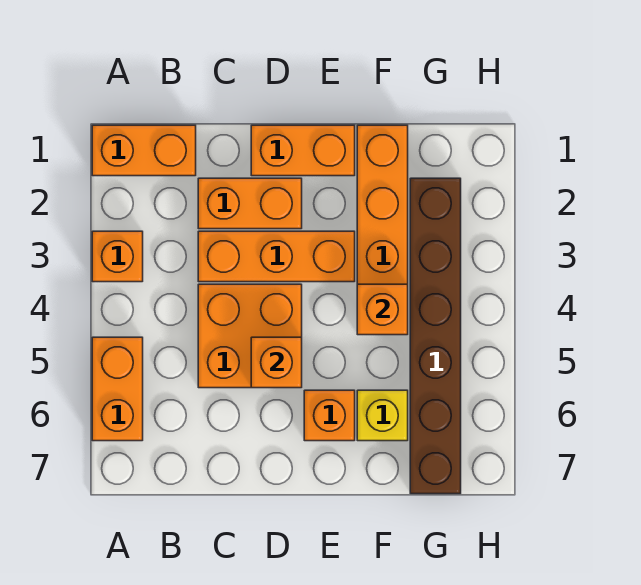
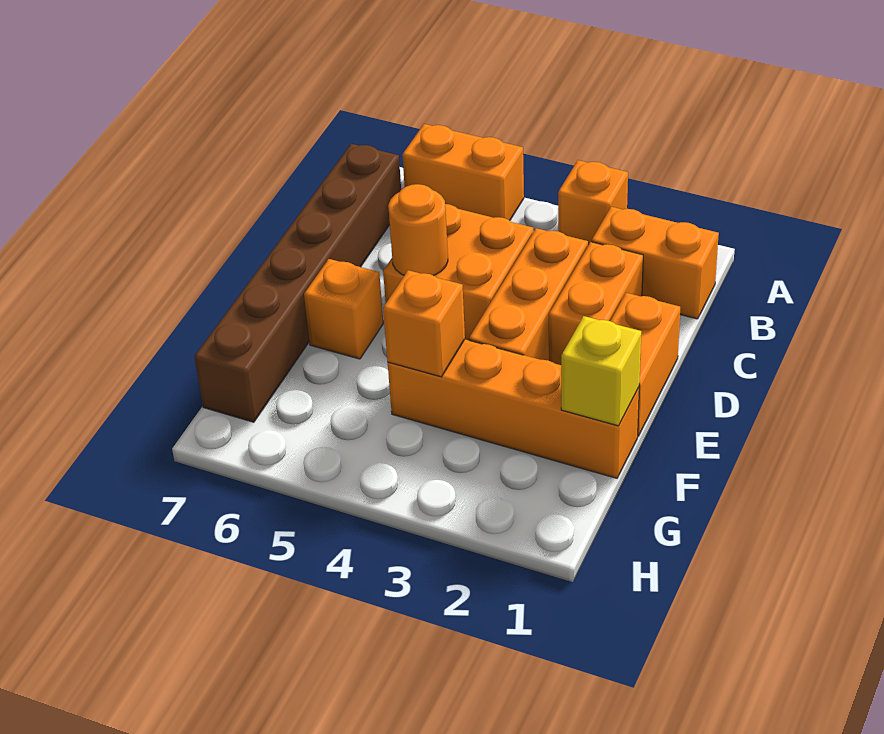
orange brick A1:B1 level 1 -> orange brick B1:B2 level 1
orange brick D5 level 2 -> orange round brick D5 level 2
yellow brick F6 level 1 -> yellow brick F1 level 2
brown brick G2:G7 level 1 -> brown brick B7:G7 level 1

